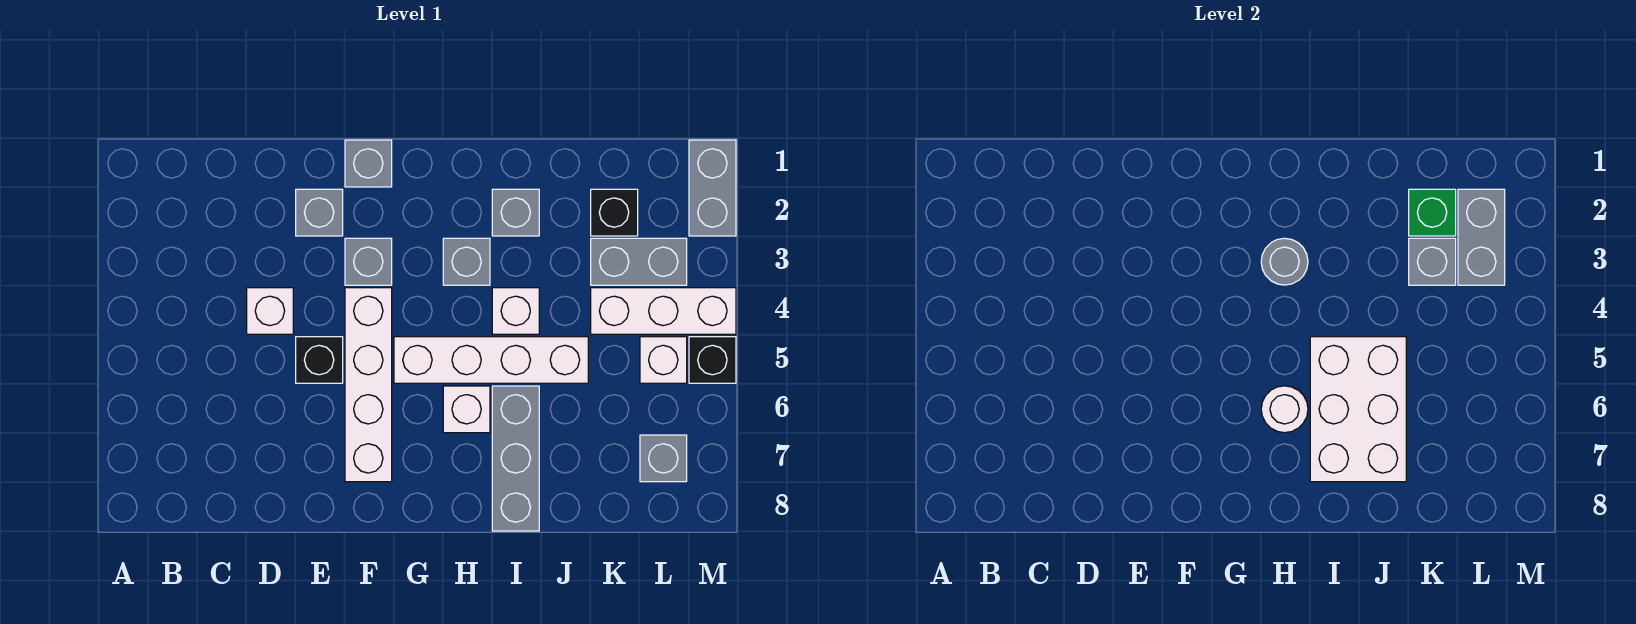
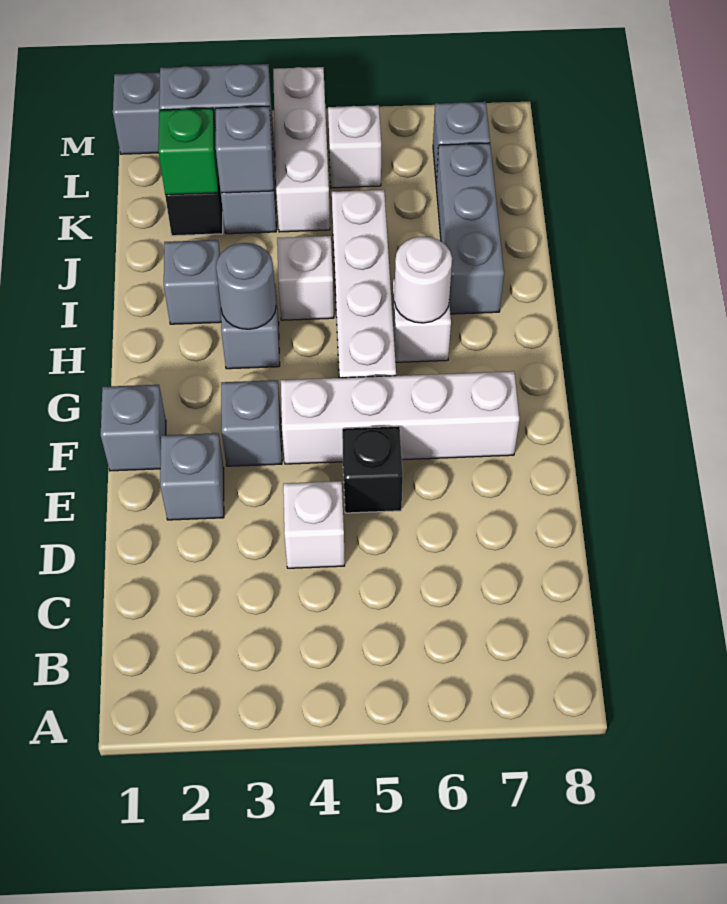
white brick I5:J7 level 2 -> none
grey brick I6:I8 level 1 -> grey brick I7:K7 level 1
black brick M5 level 1 -> none

